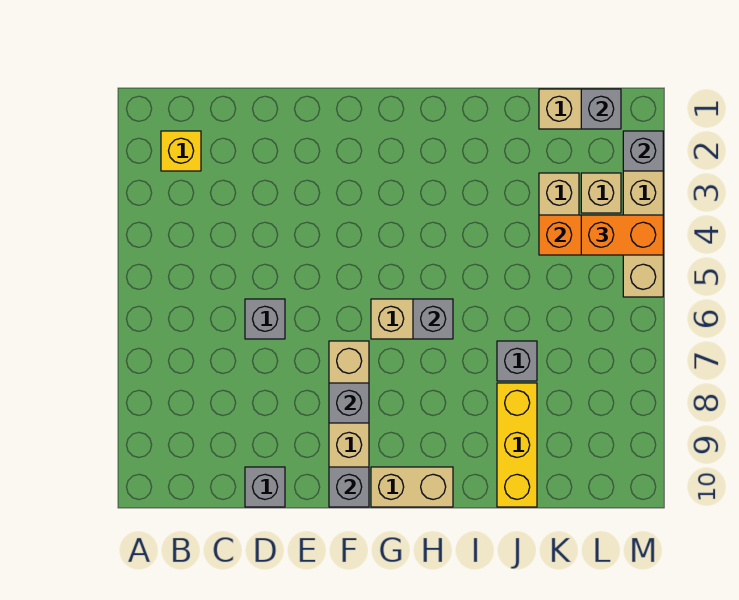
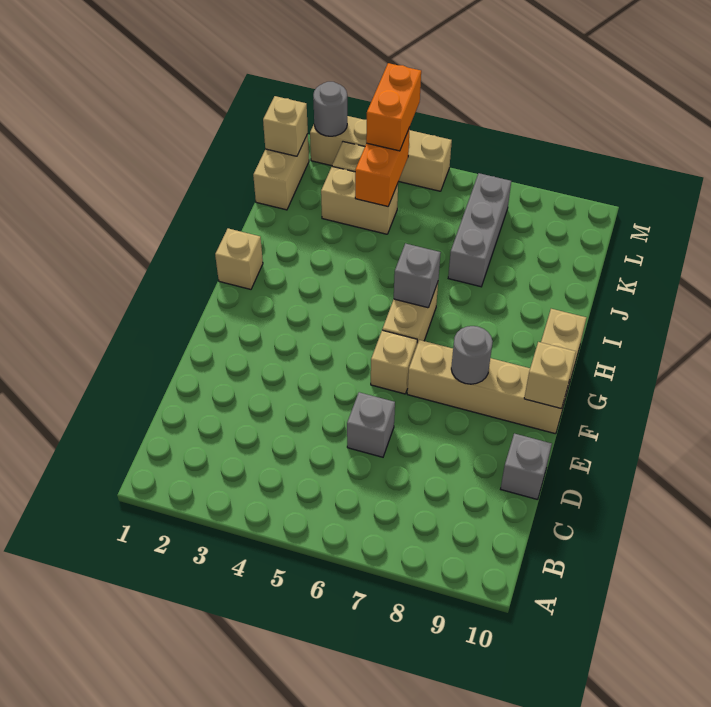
yellow brick B2 level 1 -> none
none -> tan brick F6 level 1
grey brick F8 level 2 -> grey round brick F8 level 2
grey brick F10 level 2 -> tan brick F10 level 2
none -> tan brick H1 level 1
grey brick J7 level 1 -> grey brick J7:L7 level 1
yellow brick J8:J10 level 1 -> none
grey brick L1 level 2 -> tan brick L1 level 2
grey brick M2 level 2 -> grey round brick M2 level 2

